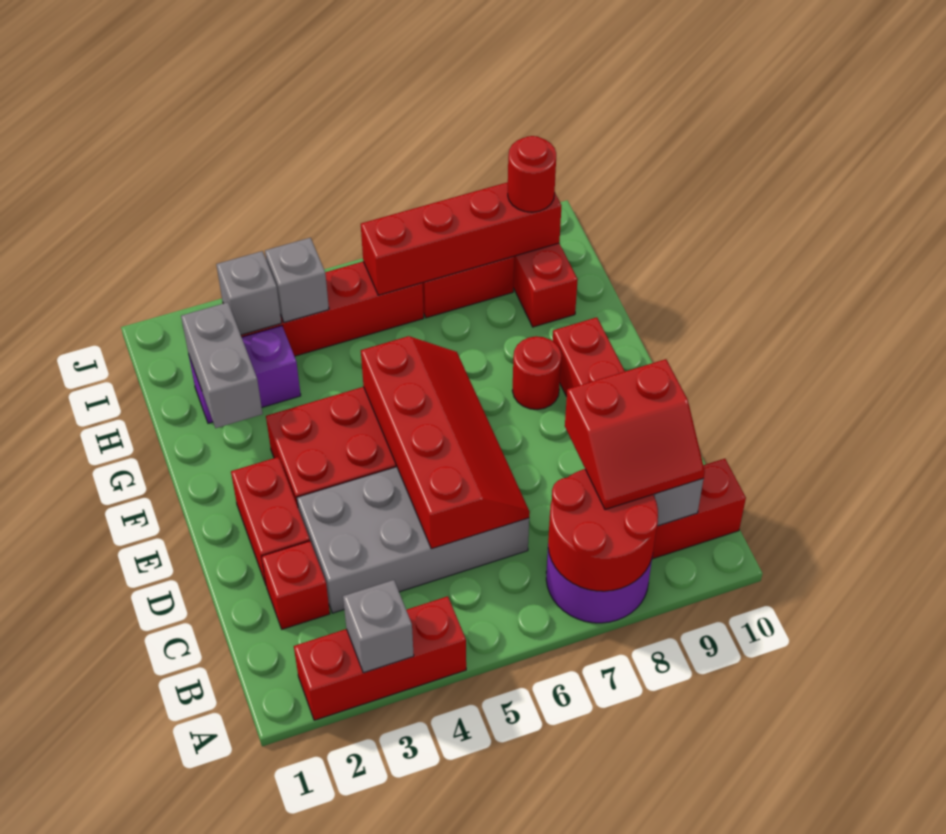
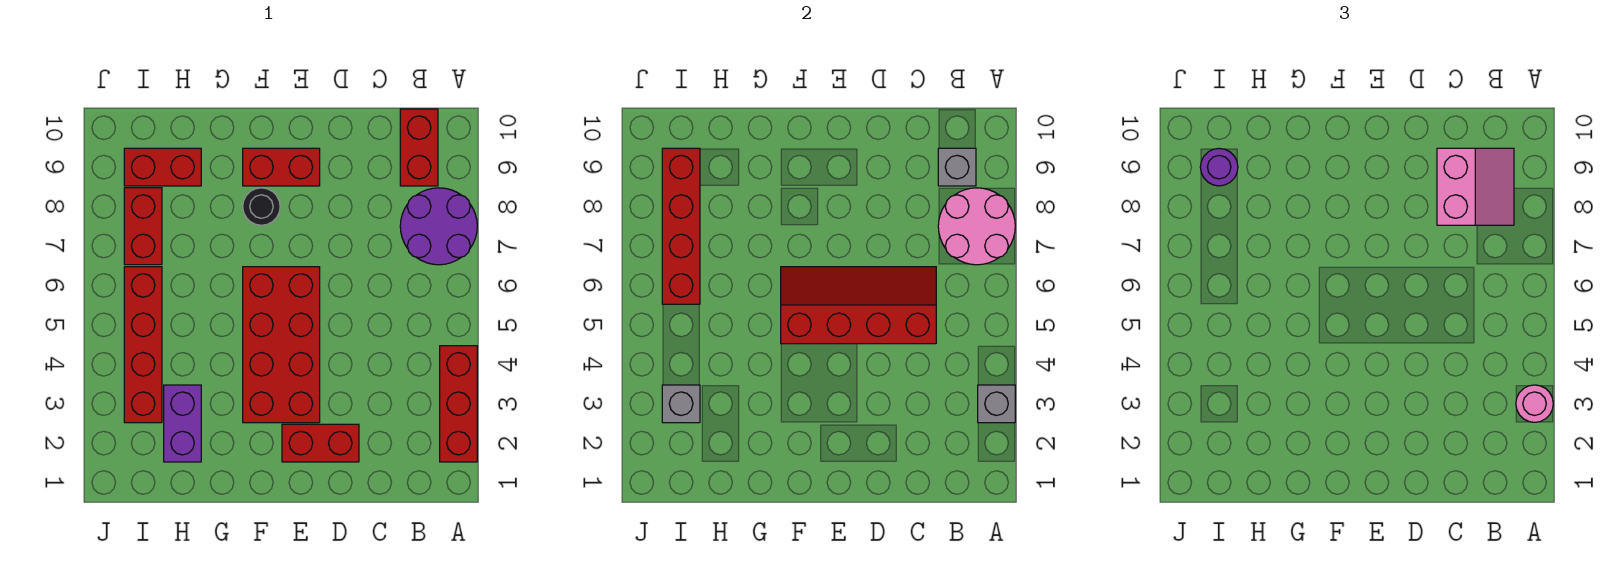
none -> pink round brick A3 level 3
red round brick A7:B8 level 2 -> pink round brick A7:B8 level 2
red slope B8:C9 level 3 top C -> pink slope B8:C9 level 3 top C
red brick C2 level 1 -> none
grey brick C3:D6 level 1 -> none
red round brick F8 level 1 -> black round brick F8 level 1
grey brick G2:H2 level 2 -> none
grey brick I4 level 2 -> none
red round brick I9 level 3 -> purple round brick I9 level 3

